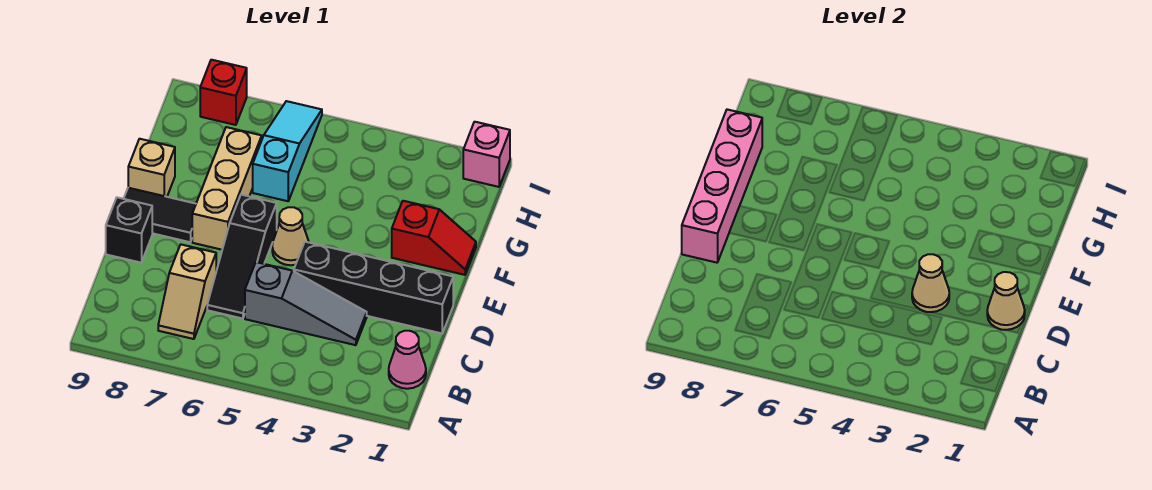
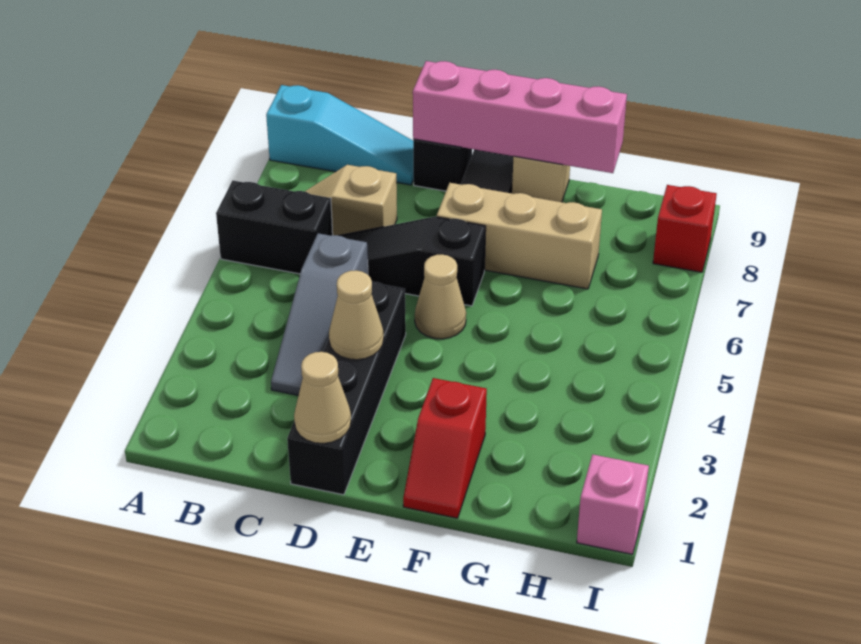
none -> black brick A6:B6 level 1
pink cone B1 level 1 -> none
cyan slope G6:I6 level 1 top G -> cyan slope A9:C9 level 1 top A

